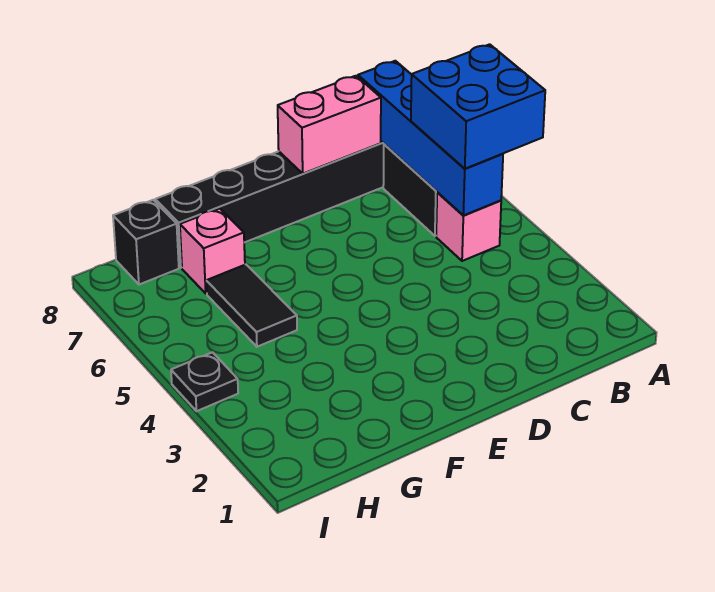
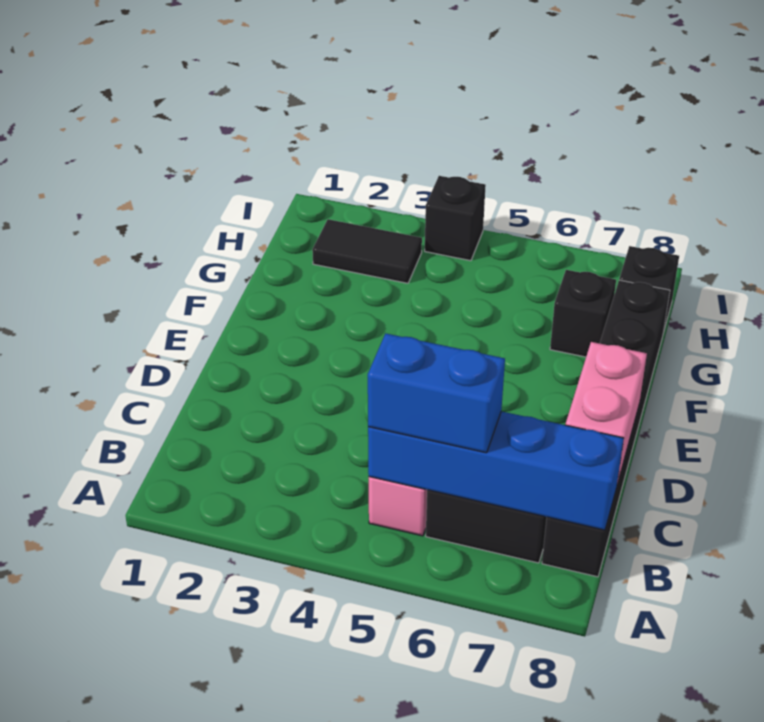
blue brick A5:B6 level 3 -> blue brick B5:B6 level 3
black tile G5:G6 level 1 -> black tile H2:H3 level 1
pink brick G7 level 1 -> black brick G7 level 1
black plate I4 level 1 -> black brick I4 level 1

